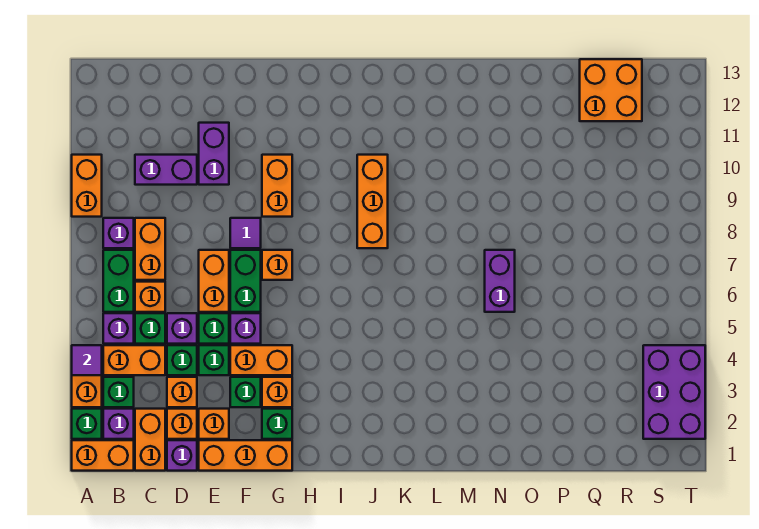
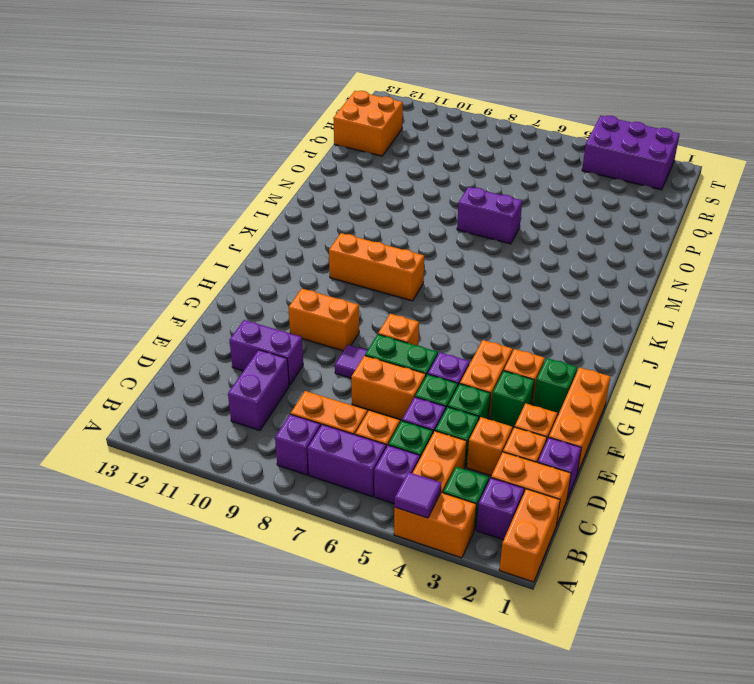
green brick A2 level 1 -> none
orange brick A9:A10 level 1 -> none
green brick B6:B7 level 1 -> purple brick B6:B7 level 1

